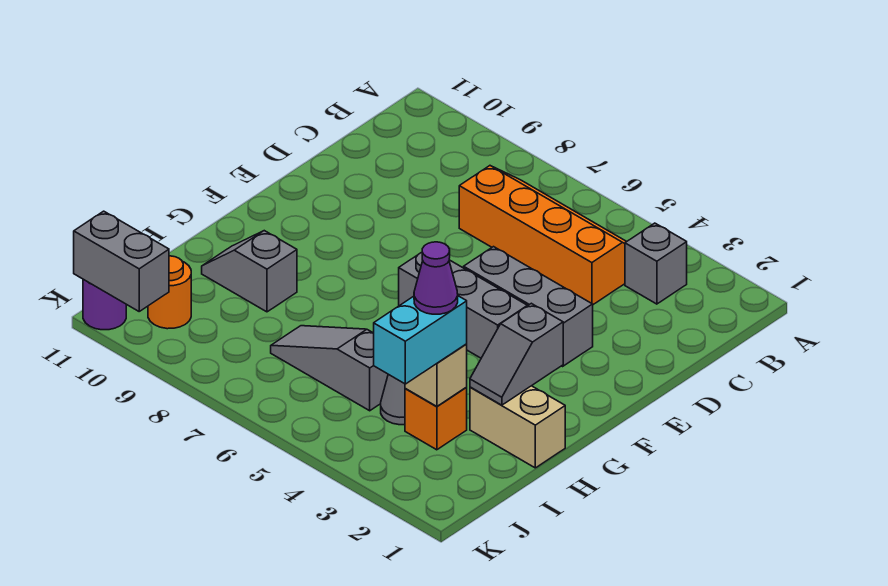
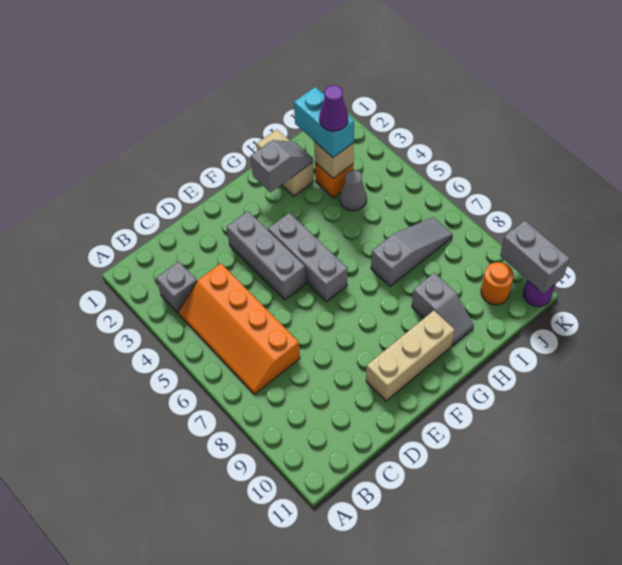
none -> tan brick E10:G10 level 1
cyan brick I3:J3 level 3 -> cyan brick I2:I3 level 3
grey slope I5:I7 level 1 top 5 -> grey slope H7:J7 level 1 top H

